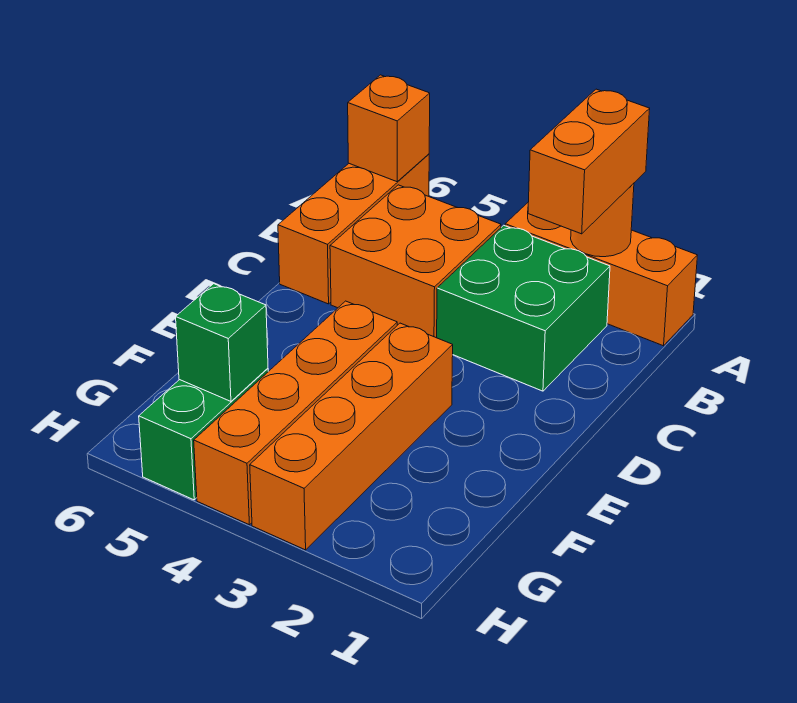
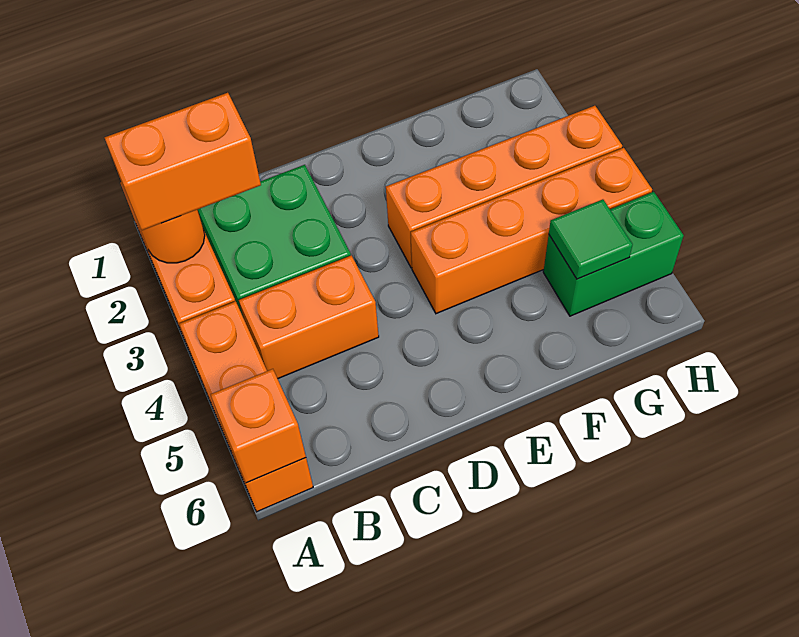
orange brick A6:C6 level 1 -> orange brick A4:A6 level 1
orange brick B4:C5 level 1 -> orange brick B4:C4 level 1
green brick G5 level 2 -> green tile G5 level 2

